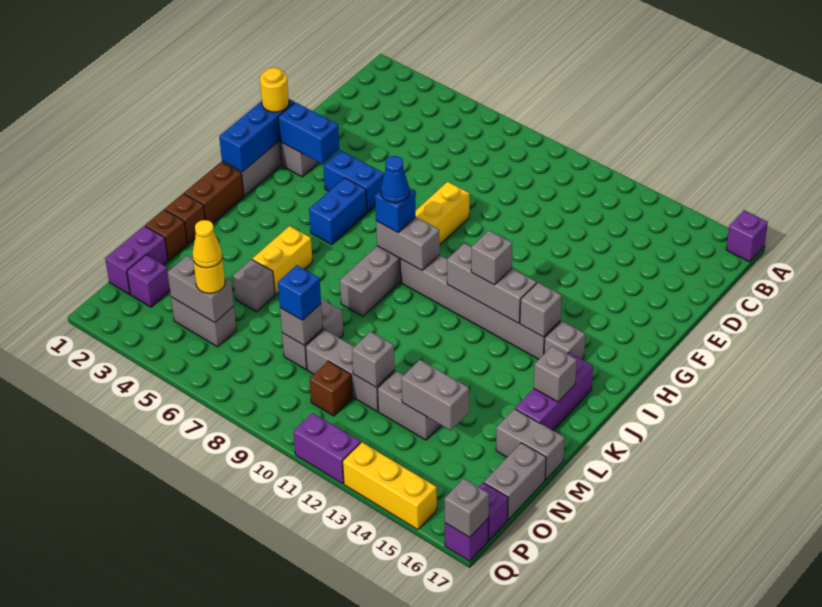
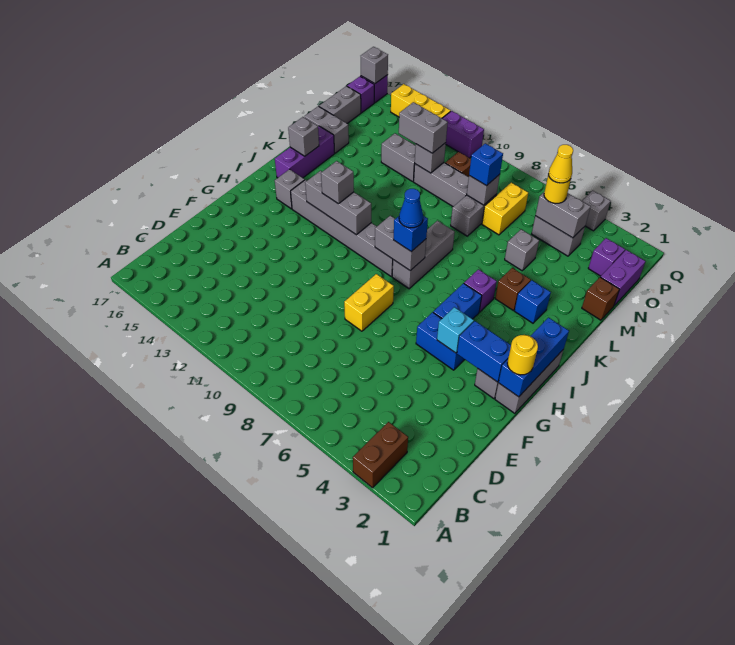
purple brick A17 level 1 -> purple brick J5 level 1
none -> cyan brick G4 level 2
grey brick I14 level 2 -> grey brick Q4 level 1
brown brick J1:K1 level 1 -> brown brick A3:B3 level 1
none -> blue brick K3 level 1
yellow brick K5:L5 level 1 -> yellow brick N7:O7 level 1
brown brick L1 level 1 -> brown brick K4 level 1
grey brick N13:N14 level 2 -> grey brick N11:N12 level 3

